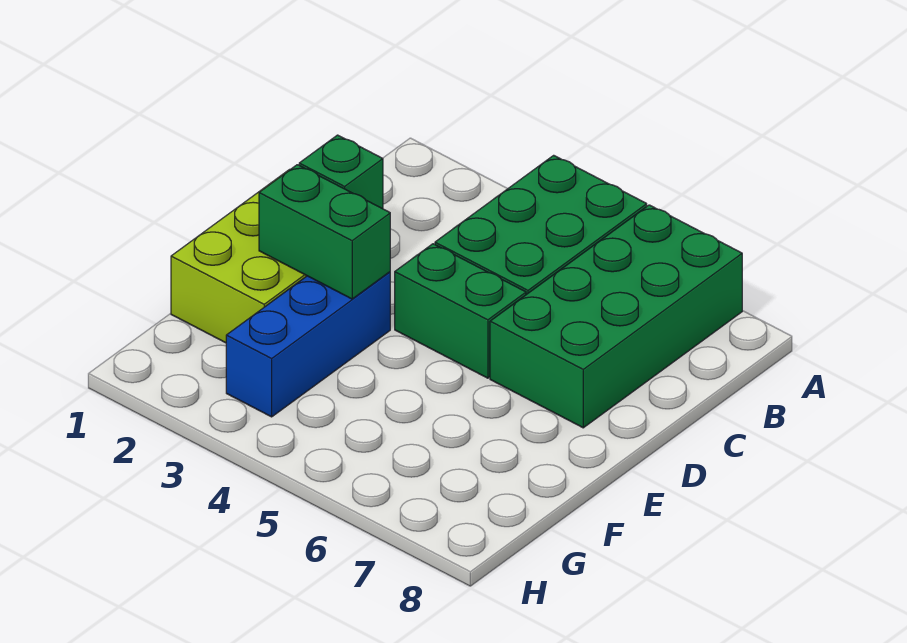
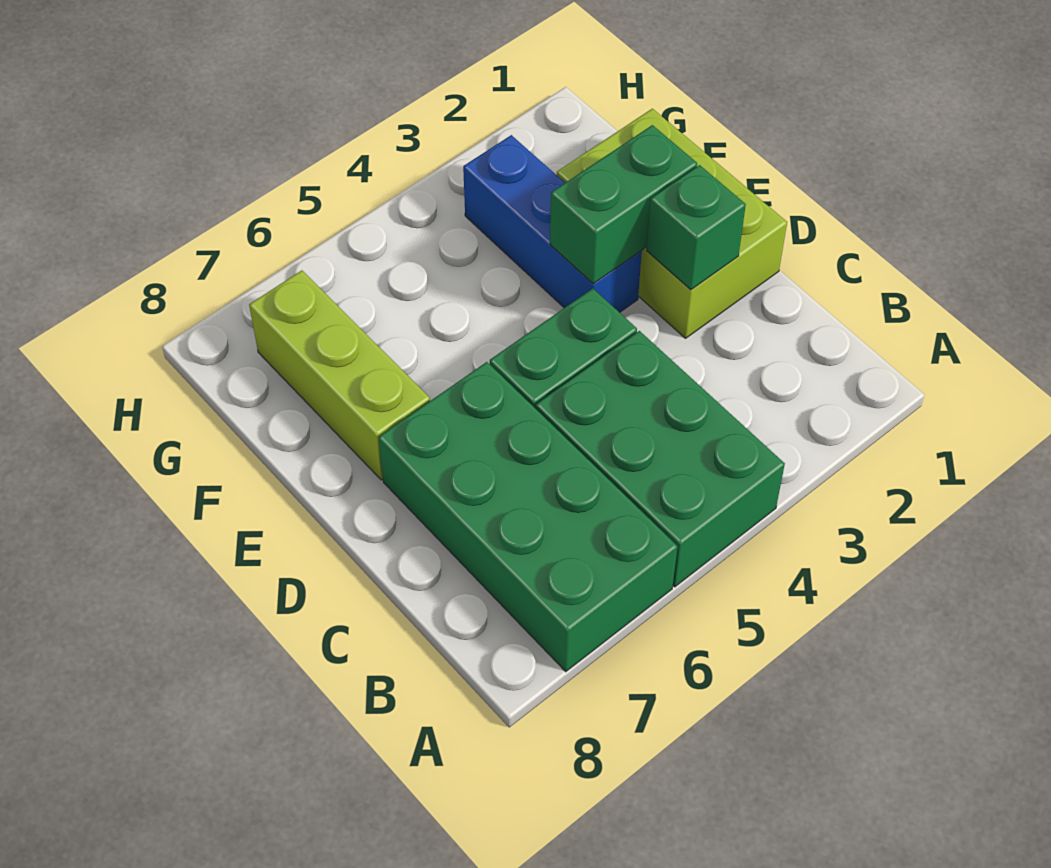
none -> lime brick E7:G7 level 1

